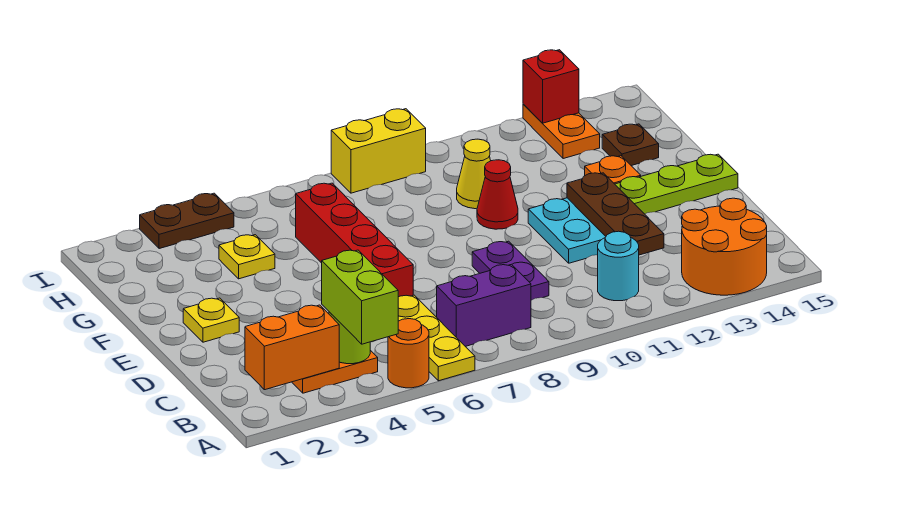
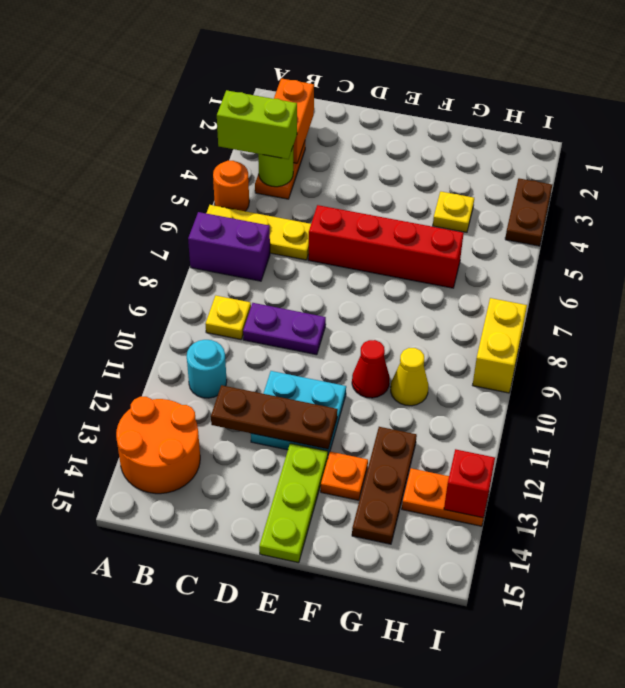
purple brick B7:B8 level 1 -> purple brick A7:B7 level 1
yellow plate E2 level 1 -> yellow plate B9 level 1
brown plate G14 level 1 -> brown plate G12:G14 level 1

